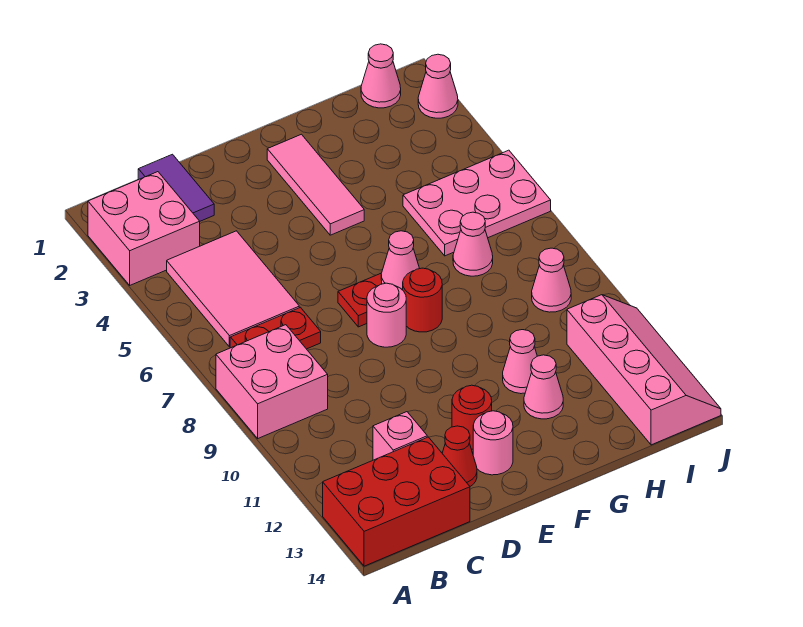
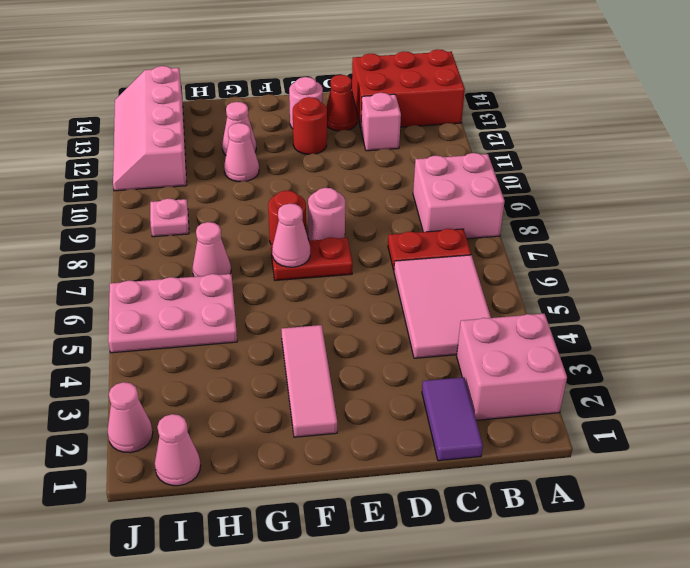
pink cone I9 level 1 -> pink plate I9 level 1

